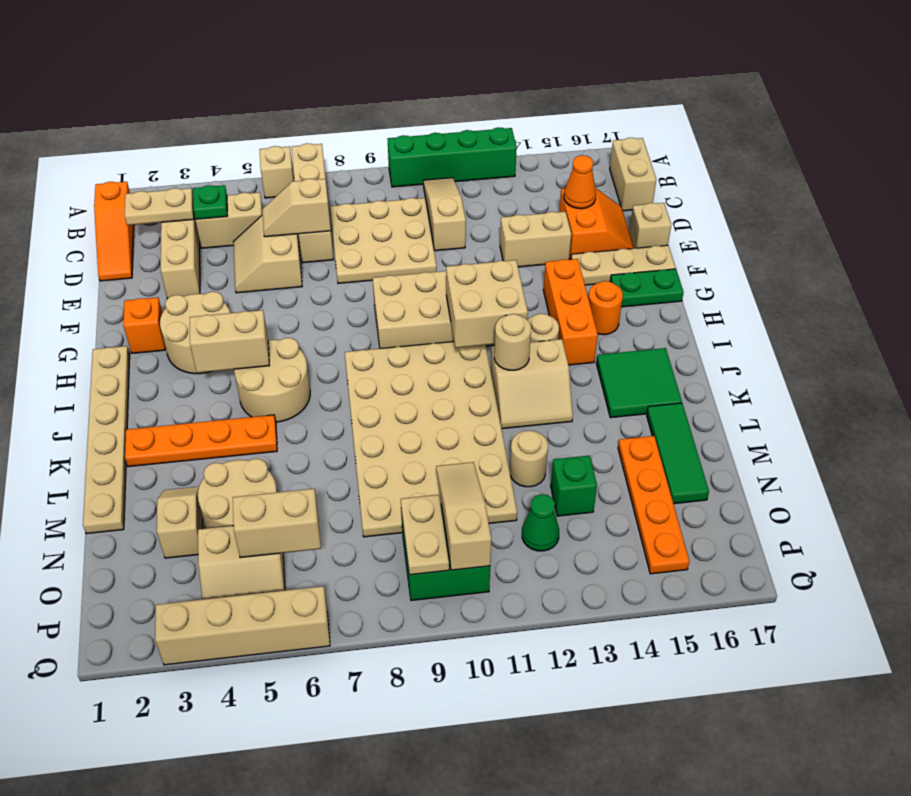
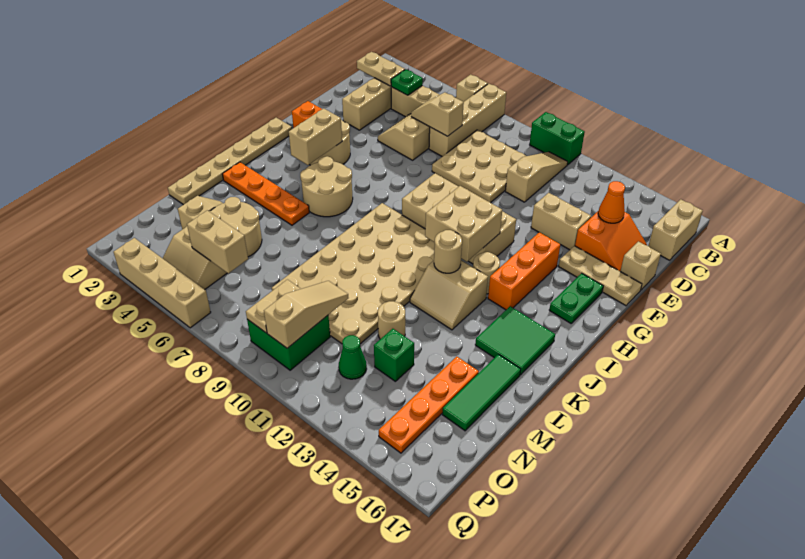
green brick A10:A13 level 1 -> green brick A10:A11 level 1
orange slope B1:D1 level 1 top B -> none
green plate G16:G17 level 1 -> green plate G16:H16 level 1
orange round brick H15 level 1 -> none
tan brick I4:I5 level 2 -> tan brick H4:I4 level 2

